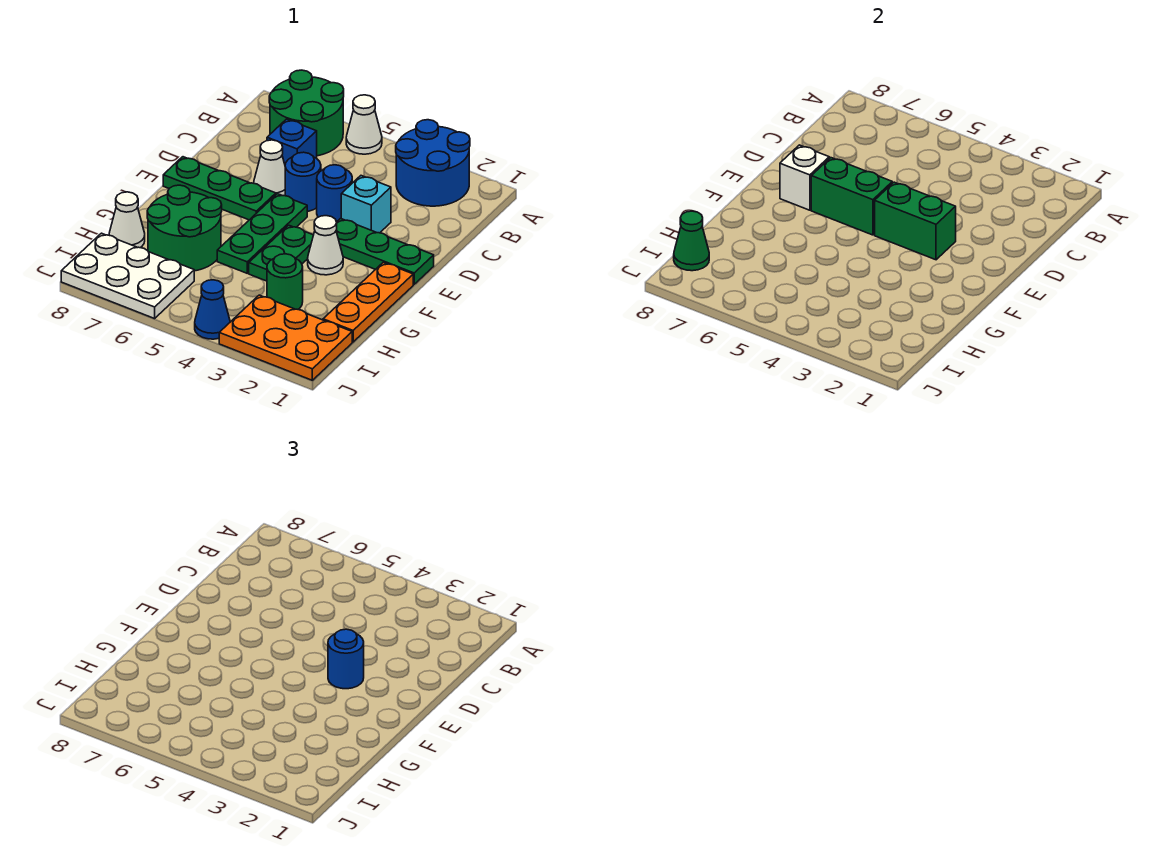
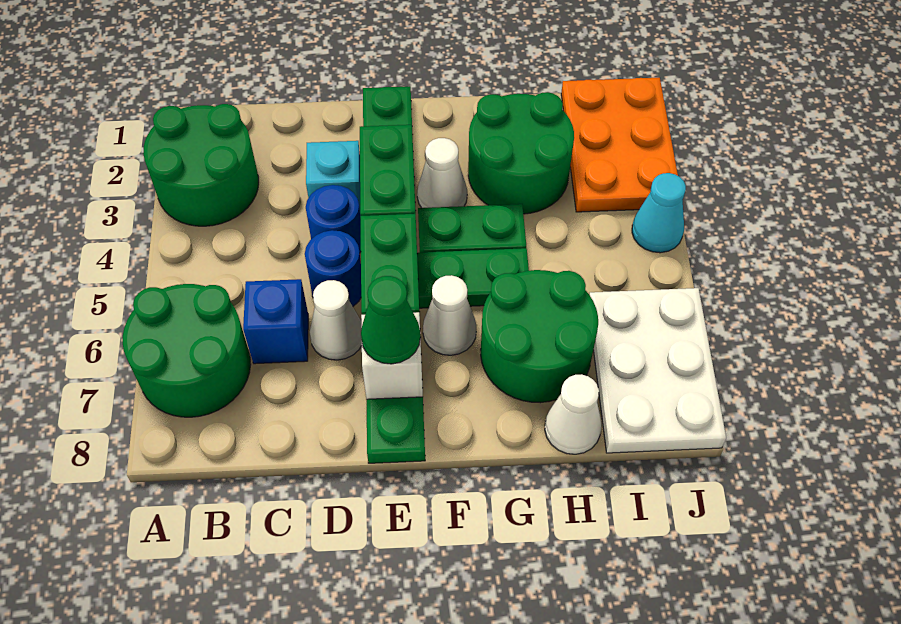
blue round brick A2:B3 level 1 -> green round brick A2:B3 level 1
white cone A5 level 1 -> white cone F6 level 1
blue round brick E3 level 3 -> none
orange plate F1:H1 level 1 -> none
green round brick H3 level 1 -> green round brick G2:H3 level 1
green cone I8 level 2 -> green cone E7 level 3
blue cone J4 level 1 -> cyan cone J4 level 1

